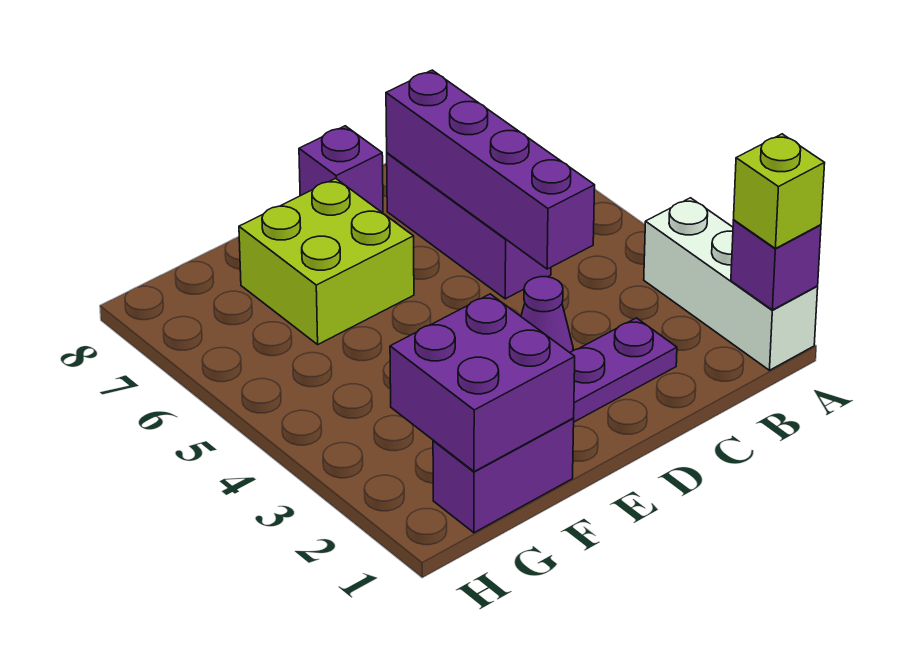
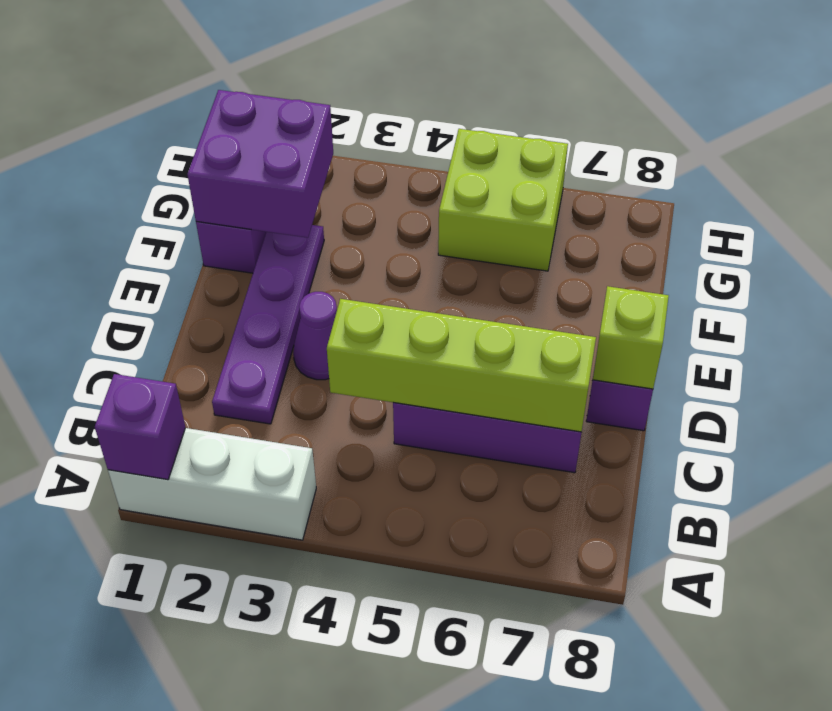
lime brick A1 level 3 -> lime brick D8 level 2
purple brick C4:C7 level 2 -> lime brick C4:C7 level 2
lime brick E6:F7 level 1 -> lime brick G5:H6 level 1

